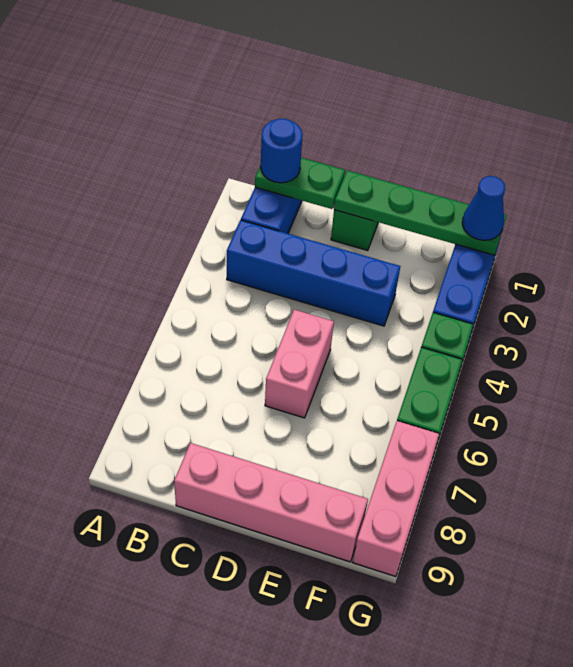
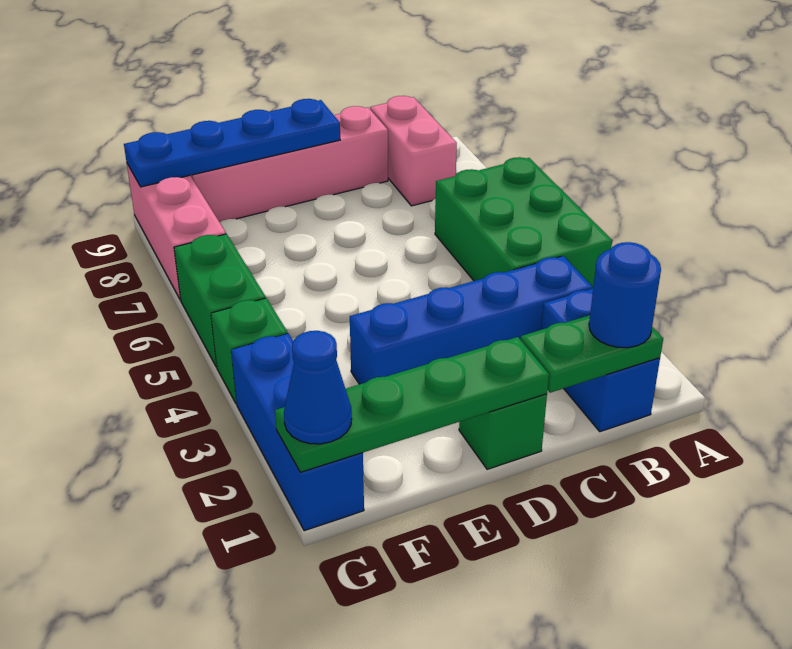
none -> green brick A4:B6 level 1
pink brick D5:D6 level 1 -> pink brick B8:B9 level 1
none -> blue plate D9:G9 level 2

